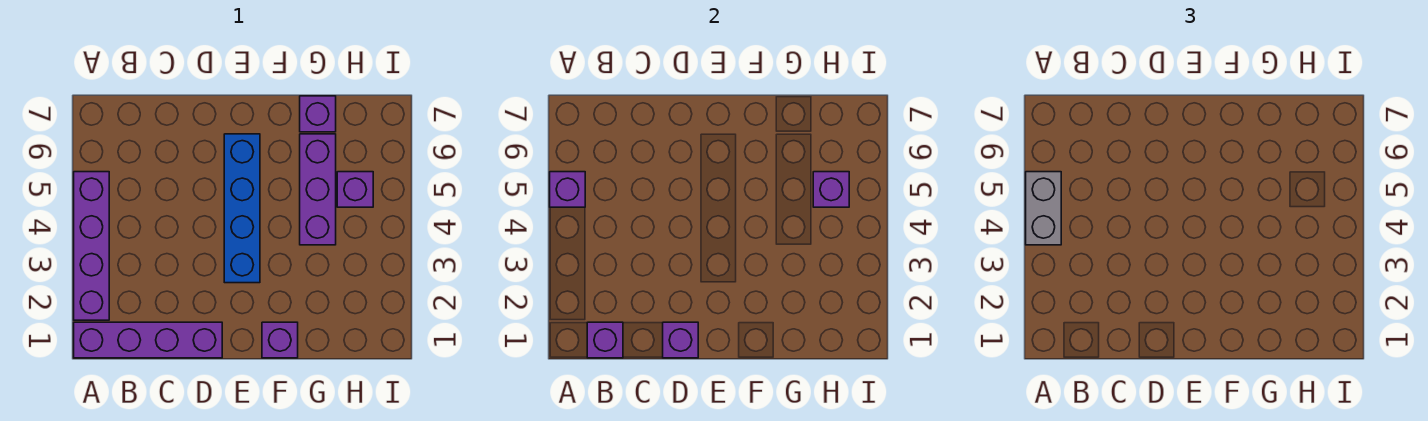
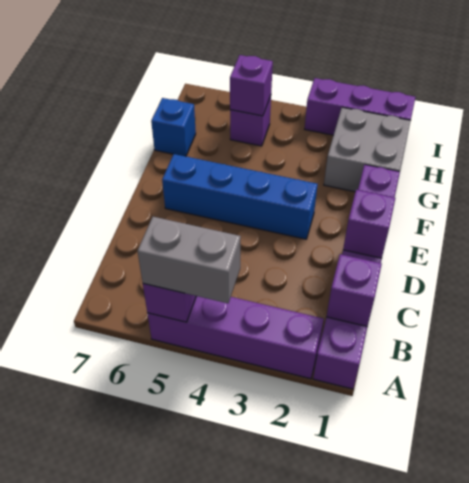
none -> grey brick G1:H2 level 1
purple brick G4:G6 level 1 -> purple brick I1:I3 level 1
purple brick G7 level 1 -> blue brick G7 level 1

